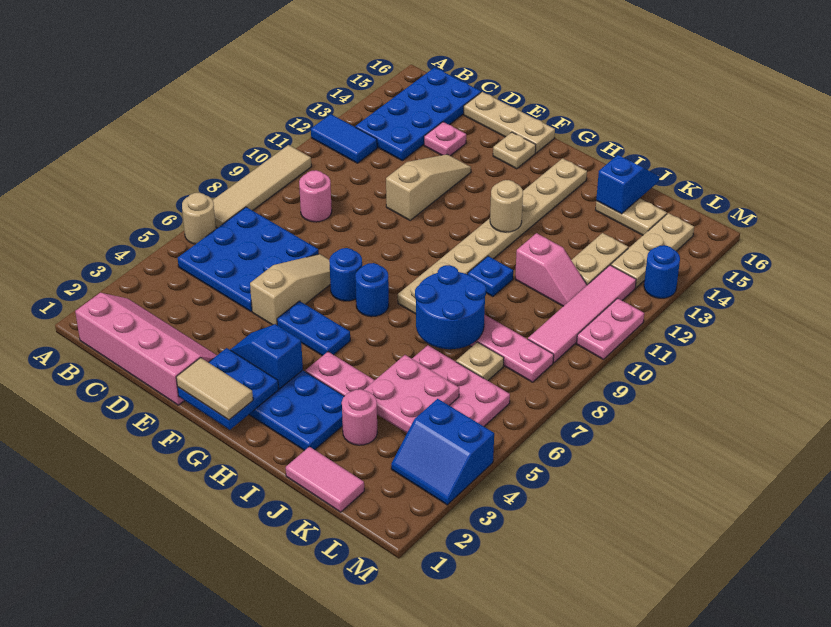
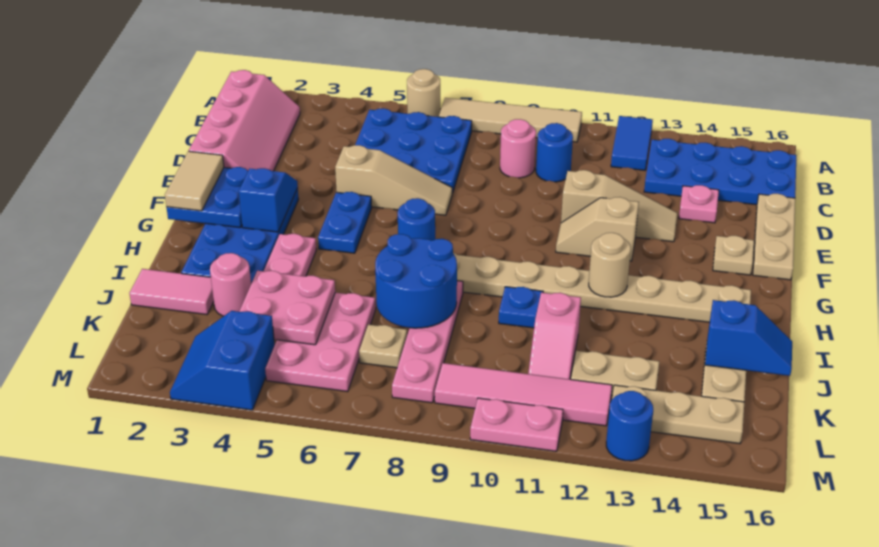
blue round brick F7 level 1 -> blue round brick C10 level 1
none -> tan slope F11:F12 level 1 top 12
pink tile J1:K1 level 1 -> pink tile J1:J2 level 1

